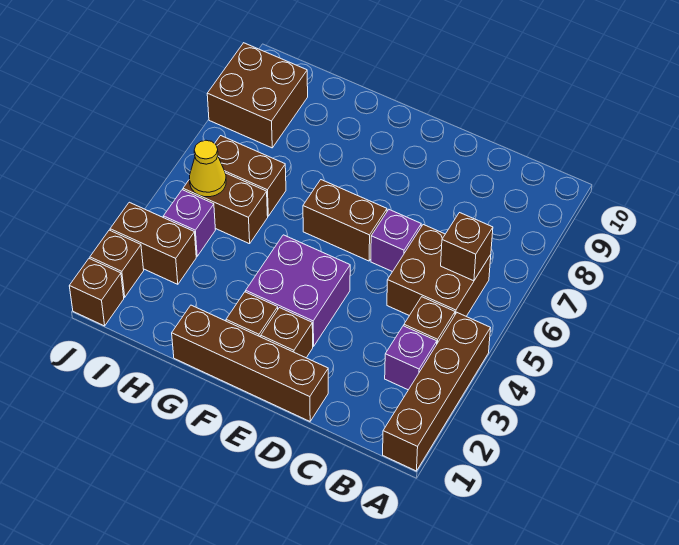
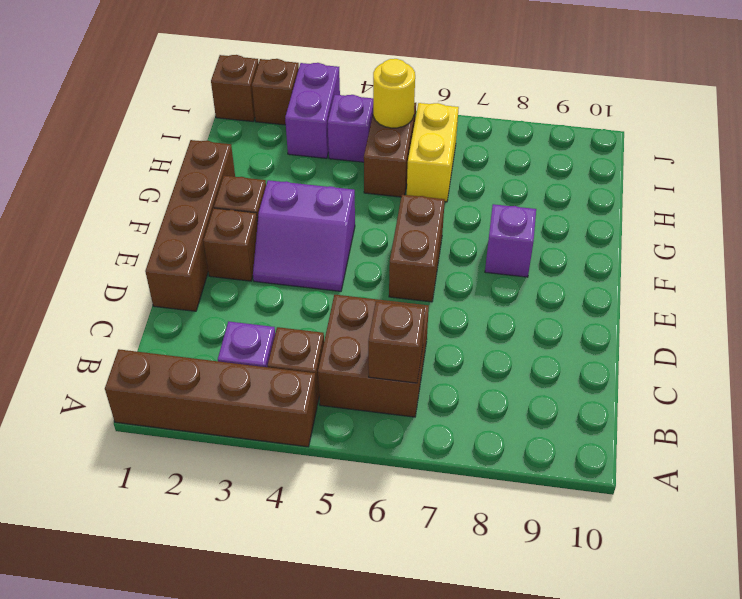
purple brick D6 level 1 -> purple brick F8 level 1
purple brick E3:F4 level 1 -> purple slope E3:F4 level 1 top F
brown brick H6:I6 level 1 -> yellow brick H6:I6 level 1
brown brick I3:J3 level 1 -> purple brick I3:J3 level 1
yellow cone I5 level 2 -> yellow round brick I5 level 2
brown brick I8:J9 level 1 -> none

